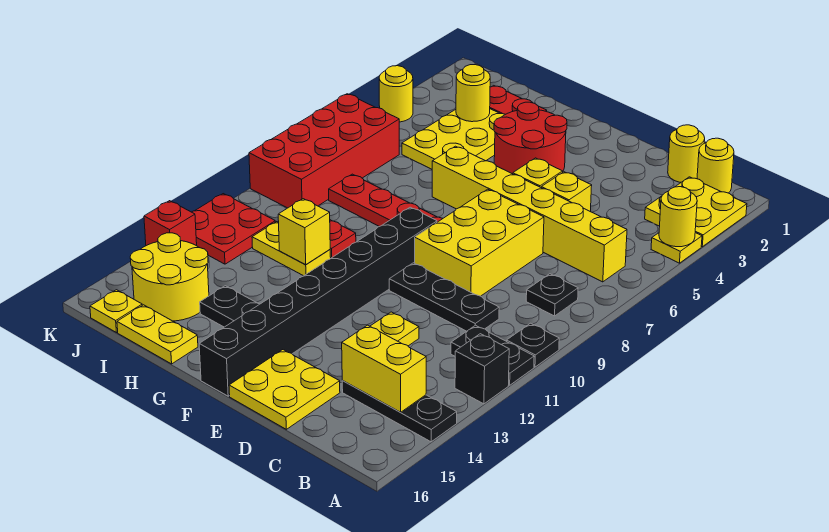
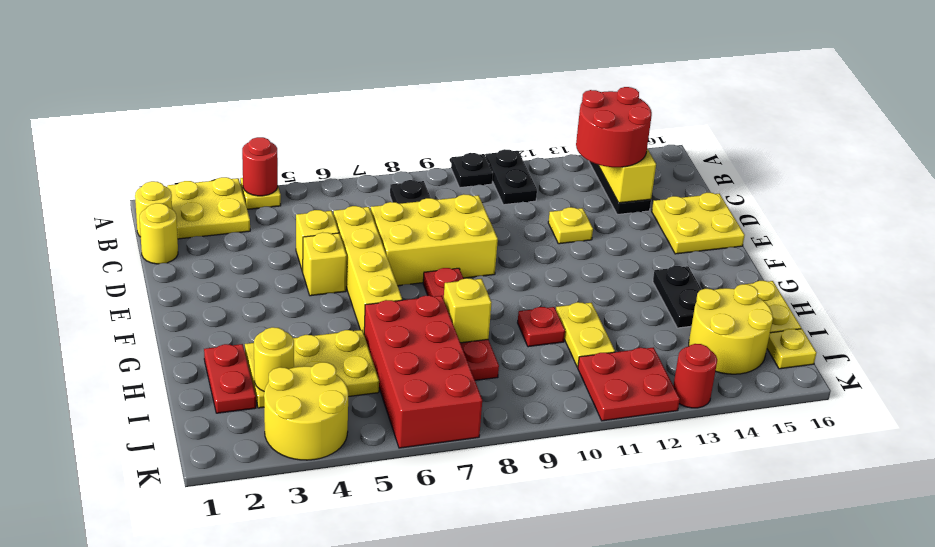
yellow round brick A4 level 2 -> red round brick A4 level 2
black brick A12 level 1 -> none
yellow brick B6:G6 level 1 -> yellow brick D6:G6 level 1
black plate C10:E10 level 1 -> none
red round brick F3:G4 level 1 -> red round brick B13:C14 level 3
black brick F9:F16 level 1 -> none
yellow brick H11 level 2 -> yellow brick H8 level 2
red brick J6:K9 level 1 -> red brick H6:K7 level 1
yellow round brick K4 level 1 -> yellow round brick J3:K4 level 1
red brick K13 level 1 -> red round brick K13 level 1

